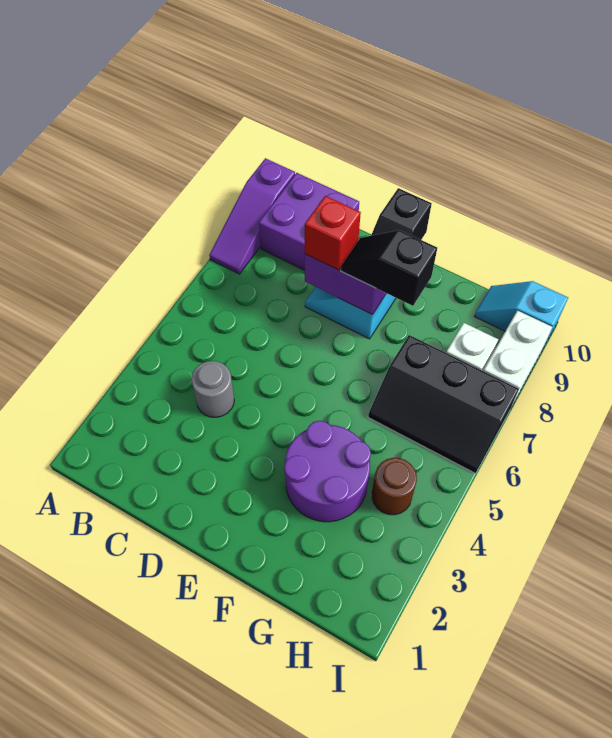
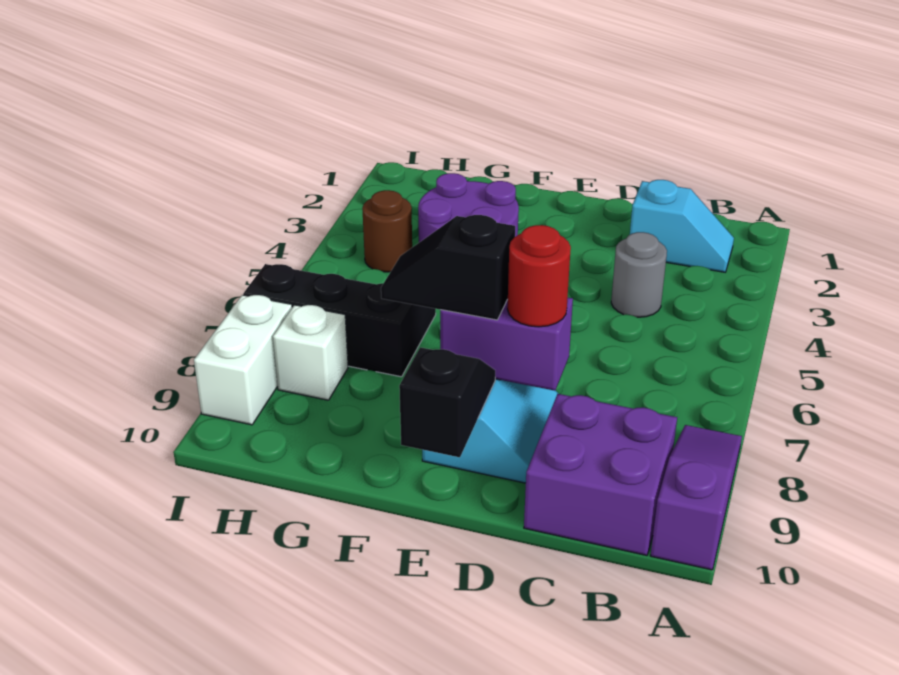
red brick D8 level 3 -> red round brick D8 level 3
black slope E8:F8 level 3 top F -> black slope E8:F8 level 3 top E
cyan slope H10:I10 level 1 top I -> cyan slope B2:C2 level 1 top C

